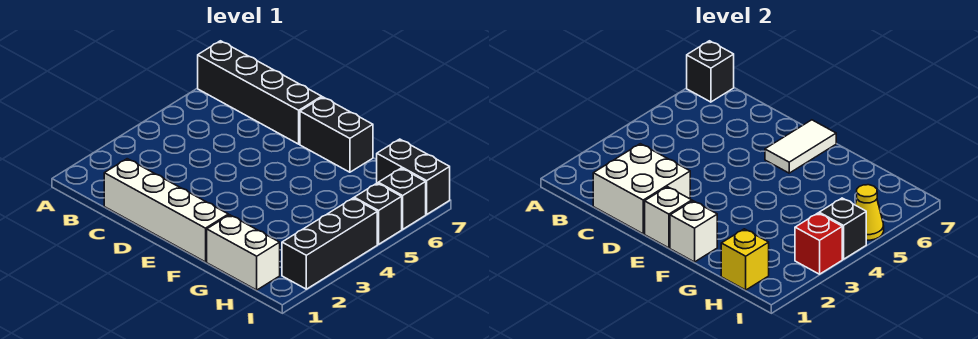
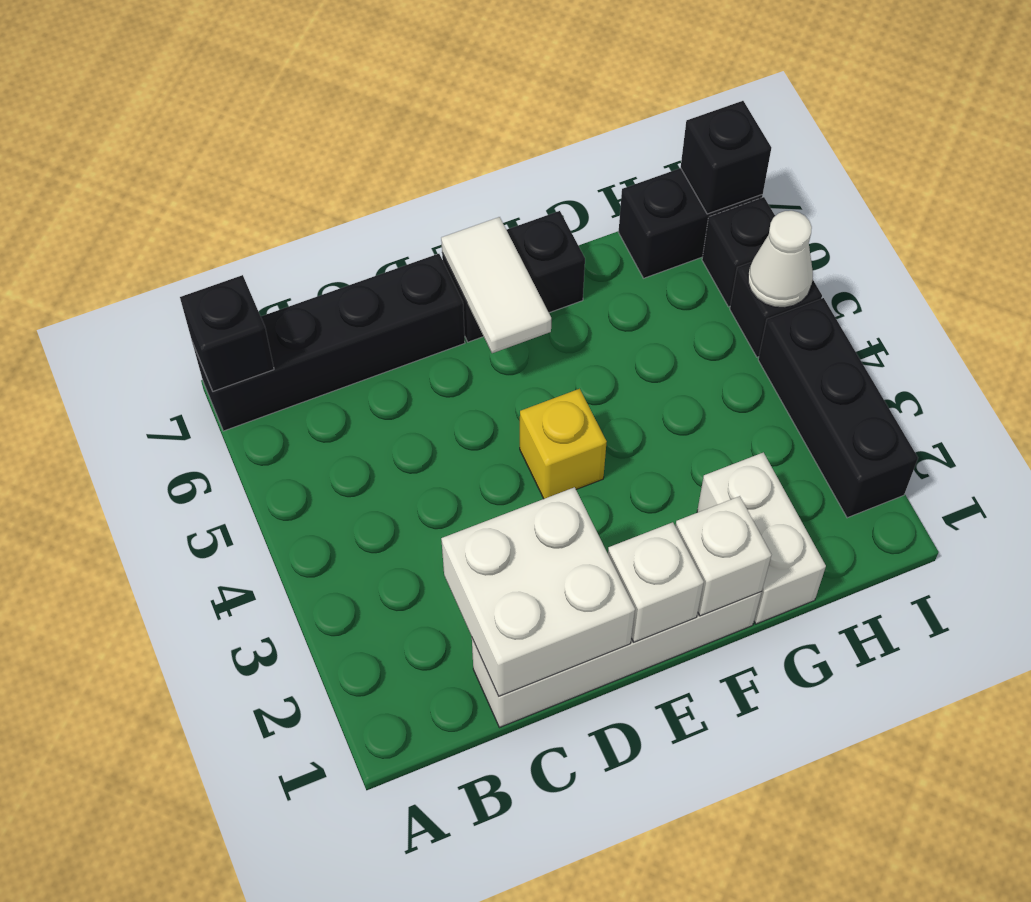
white brick G1:H1 level 1 -> white brick G1:G2 level 1
yellow brick H1 level 2 -> yellow brick E4 level 1
red brick I3 level 2 -> none
black brick I4 level 2 -> black brick I7 level 2
yellow cone I5 level 2 -> white cone I5 level 2

